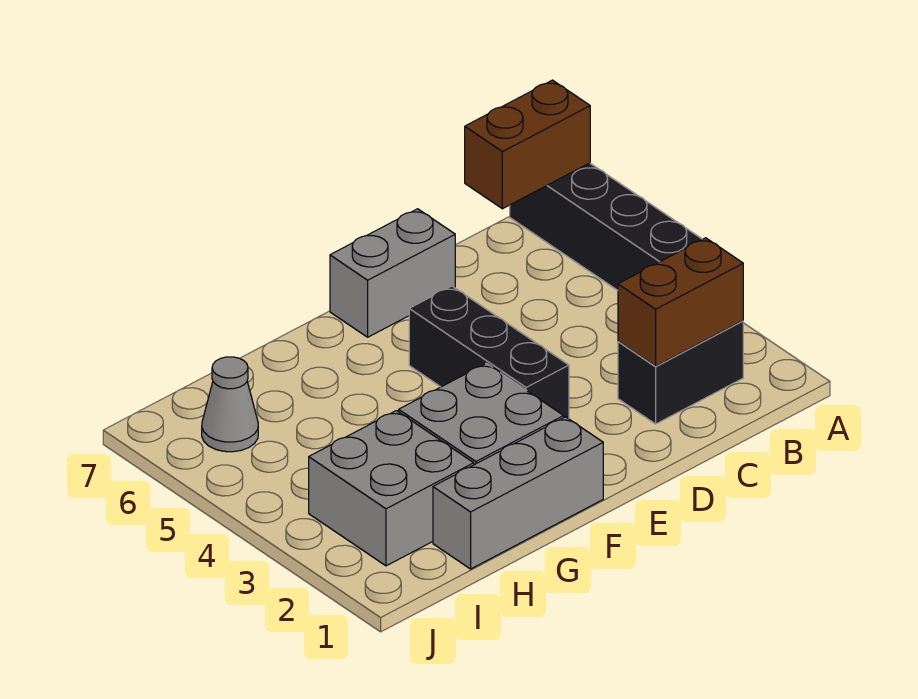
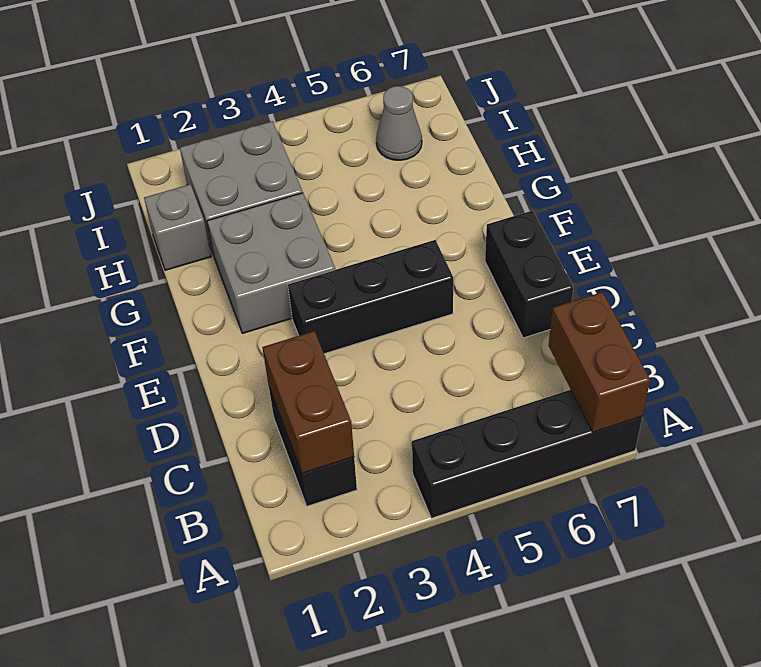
grey brick D7:E7 level 1 -> black brick D7:E7 level 1
grey brick F1:H1 level 1 -> grey brick H1 level 1

